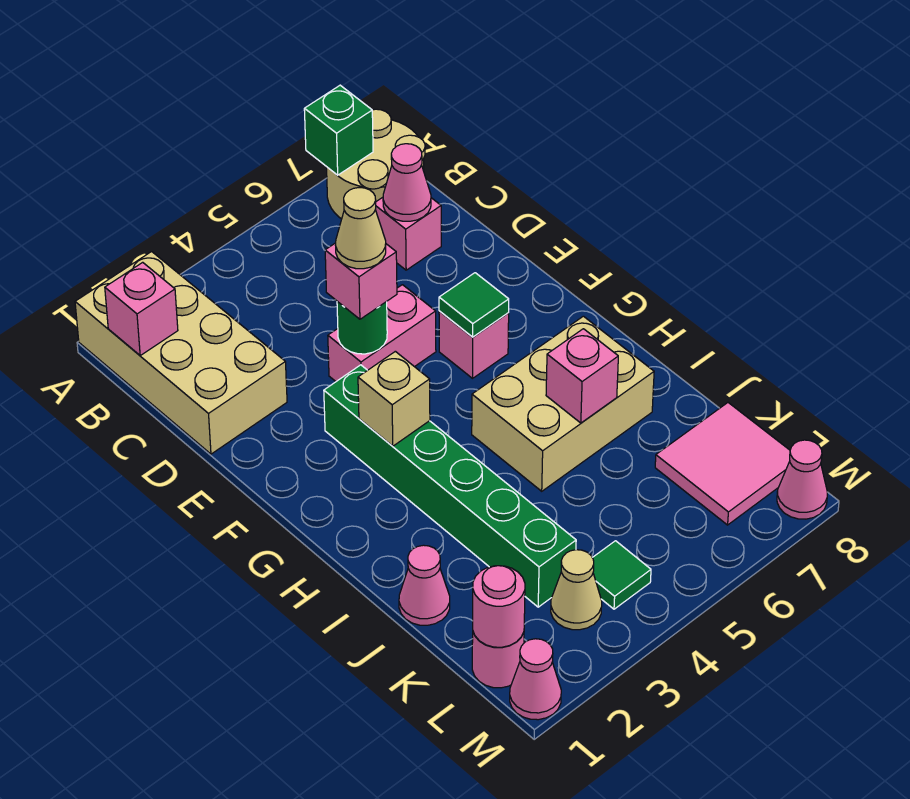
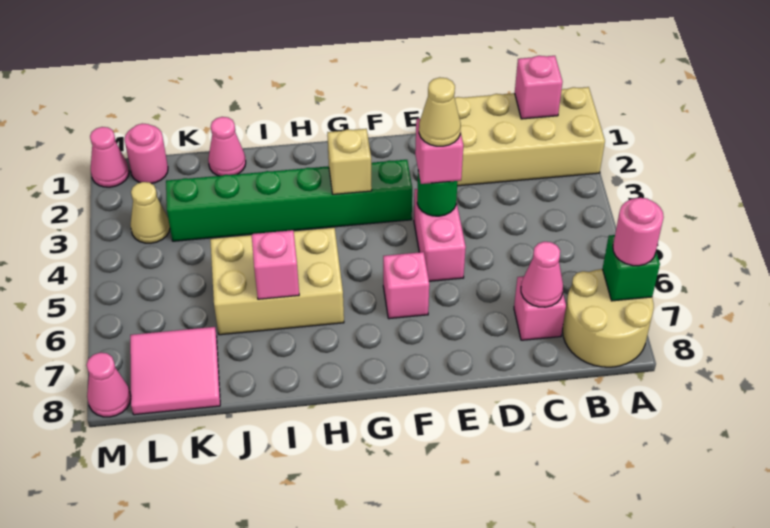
green tile F6 level 2 -> none
tan brick H5:I7 level 1 -> tan brick H5:J6 level 1
pink round brick L1 level 2 -> pink round brick A7 level 3
green tile L4 level 1 -> none

